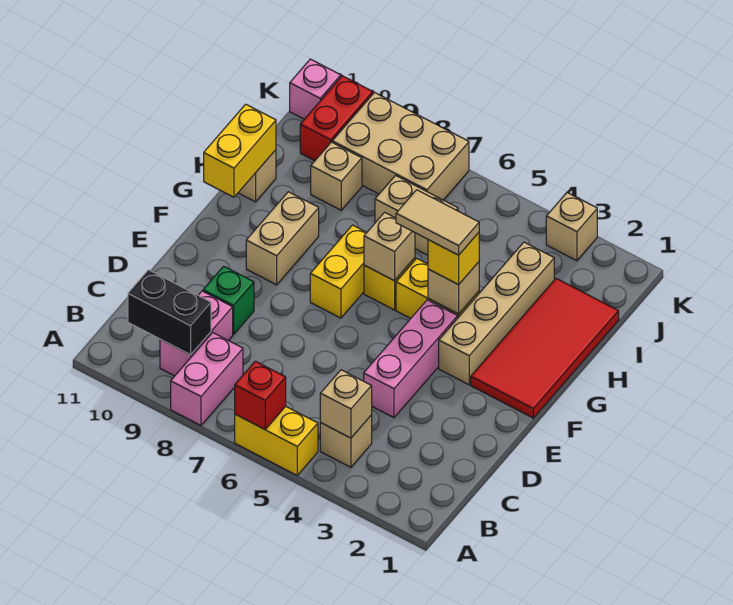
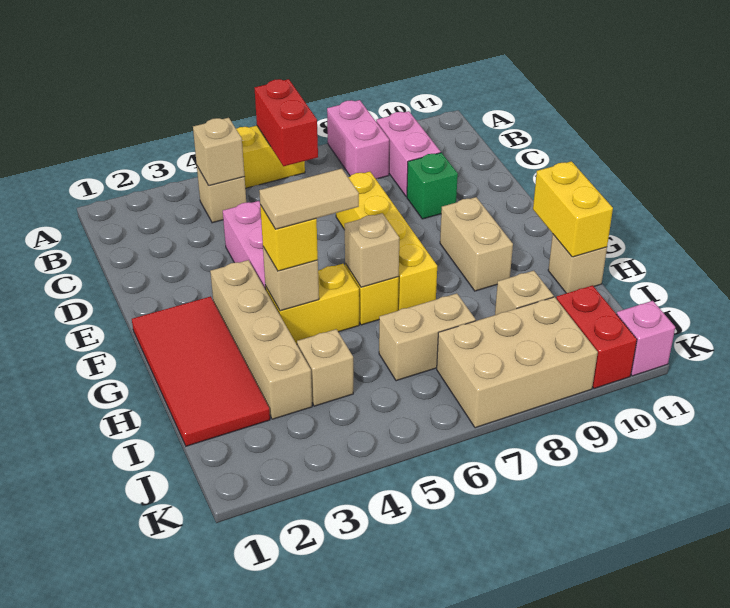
red brick A6 level 2 -> red brick A6:B6 level 2
black brick B9:B10 level 2 -> none
yellow brick F7:G7 level 1 -> yellow brick D7:G7 level 1
tan brick K3 level 1 -> tan brick I4 level 1

